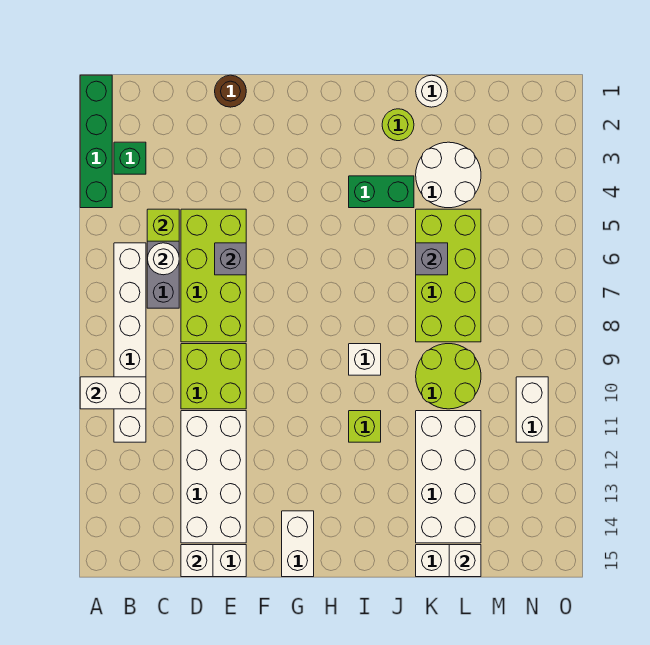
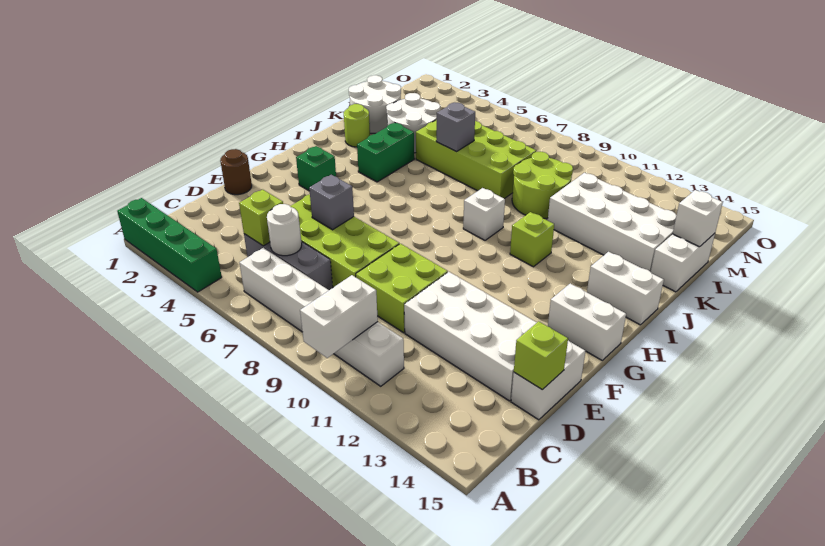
green brick B3 level 1 -> green brick G3 level 1
white brick D15 level 2 -> lime brick D15 level 2
white round brick K1 level 1 -> white round brick K1:L2 level 1
white brick N10:N11 level 1 -> white brick I14:I15 level 1

